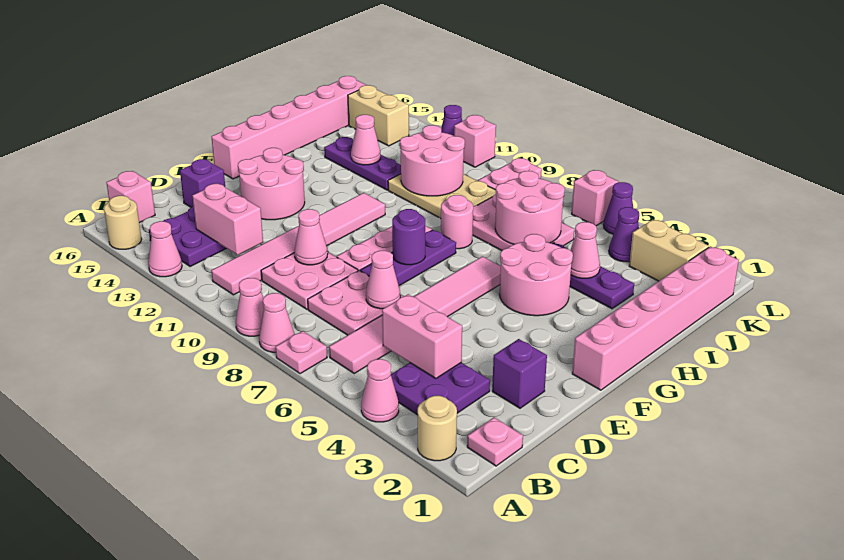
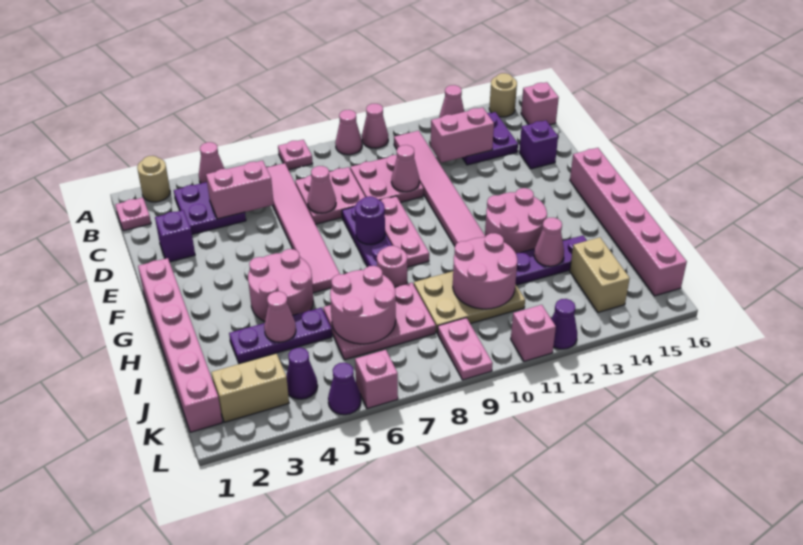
pink cone A8 level 1 -> pink cone A10 level 1
pink round brick E13:F14 level 1 -> pink round brick G12:H13 level 1
tan brick K14:K15 level 1 -> tan brick J14:K14 level 1

